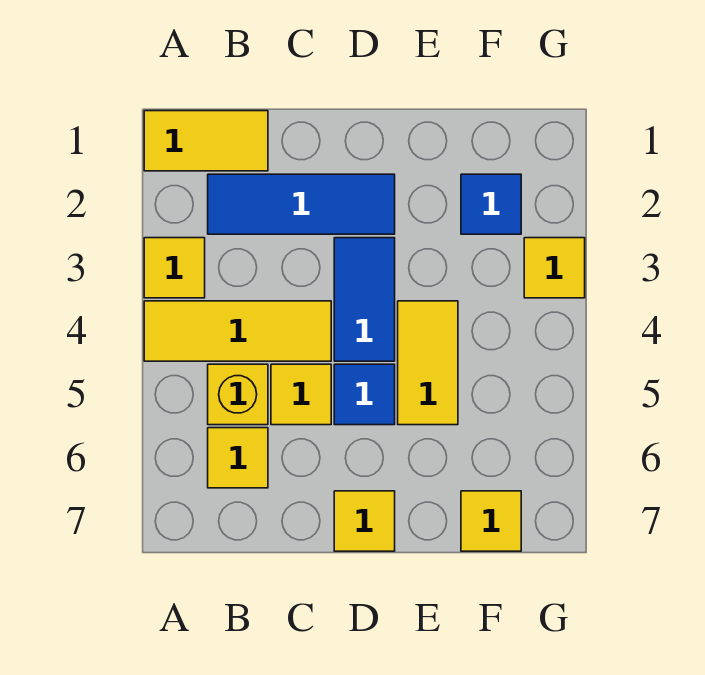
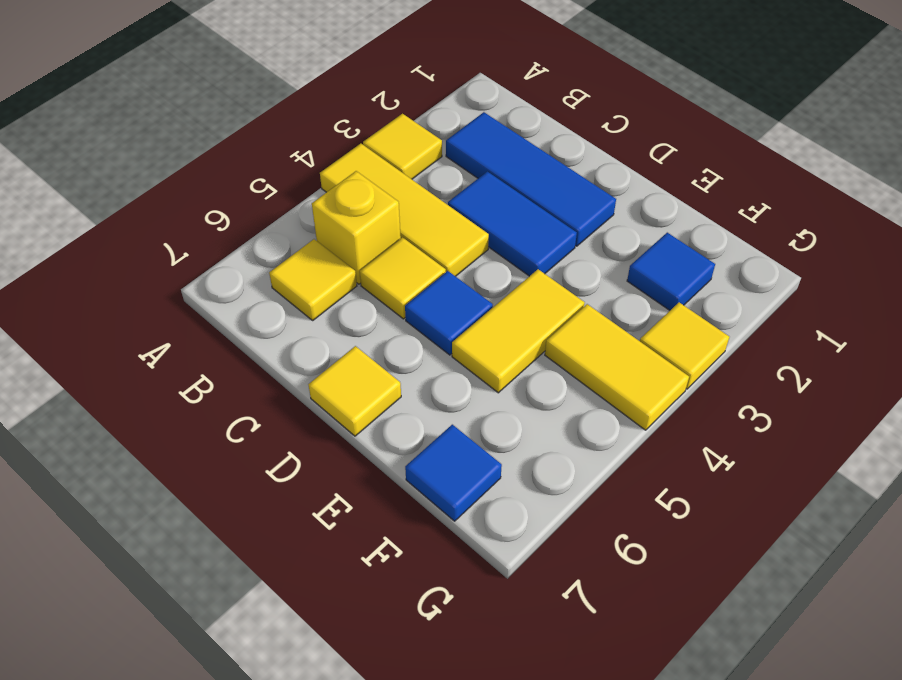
yellow tile A1:B1 level 1 -> yellow tile F4:G4 level 1
blue tile D3:D4 level 1 -> blue tile C3:D3 level 1
yellow tile F7 level 1 -> blue tile F7 level 1

